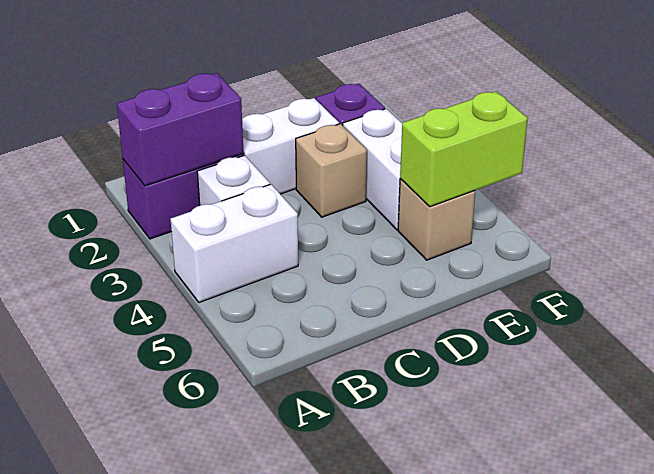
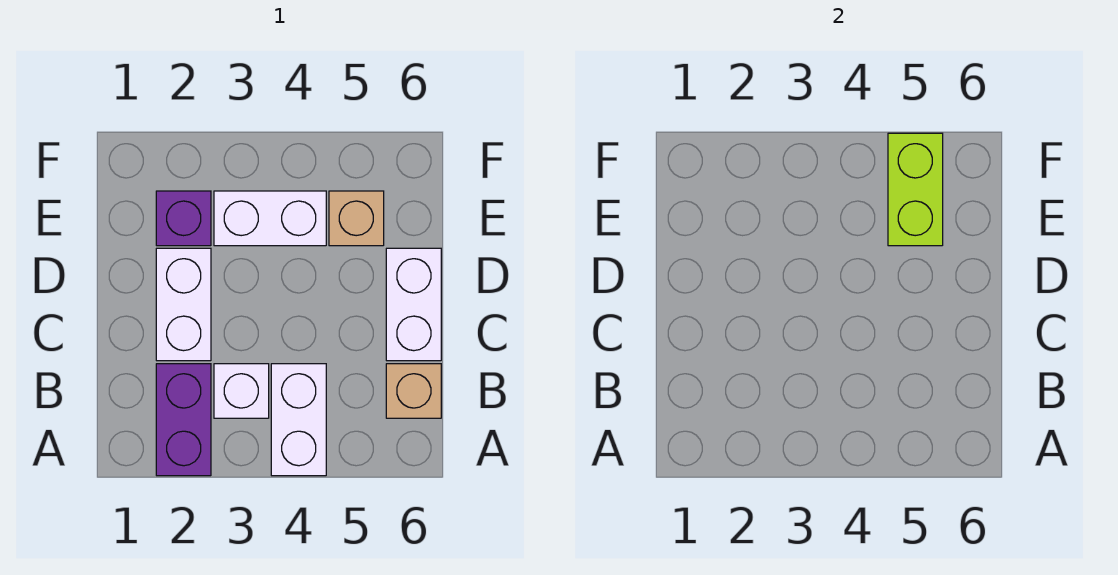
purple brick A2:B2 level 2 -> none
none -> white brick C6:D6 level 1
tan brick D3 level 1 -> tan brick B6 level 1

